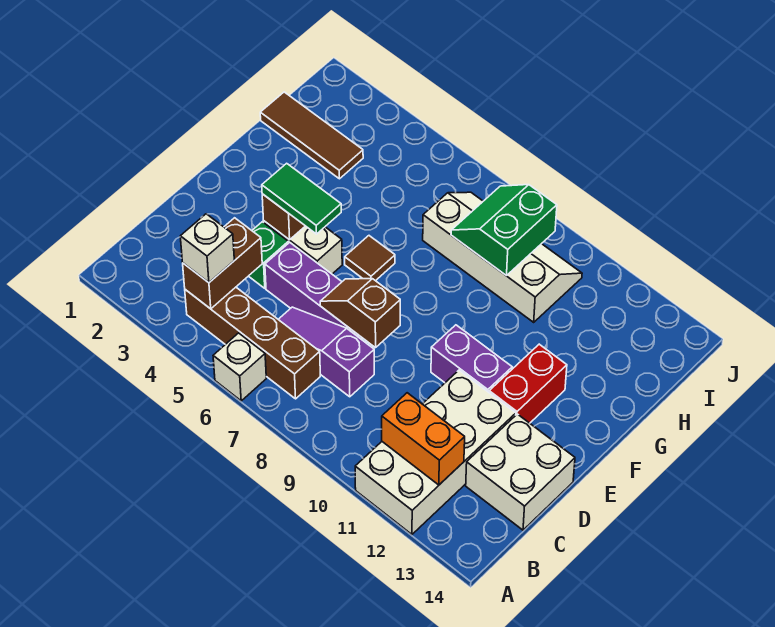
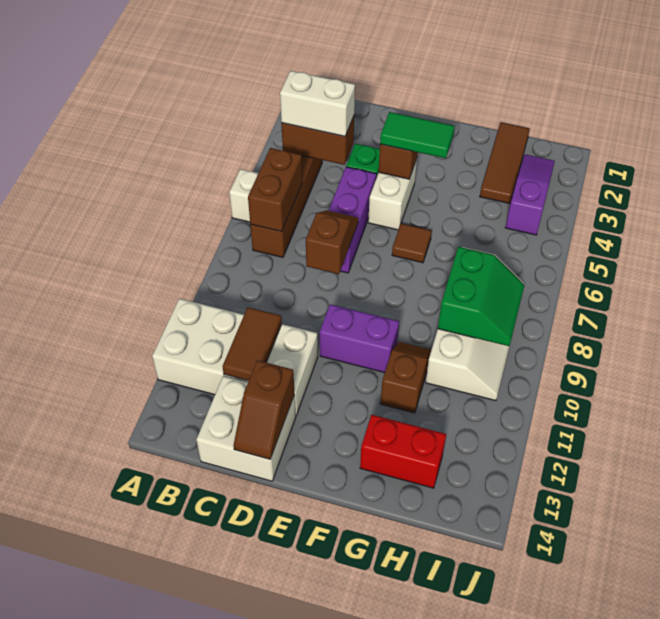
white brick B4 level 3 -> white brick B4:C4 level 3
none -> brown brick B6:B7 level 2
orange brick B11:B12 level 2 -> none
purple slope C6:C8 level 1 top 8 -> purple slope I2:I4 level 1 top 4
none -> brown tile C11:C12 level 2
none -> brown slope D13:D14 level 2 top 13
green tile E4:E5 level 3 -> green tile E4:F4 level 3
purple brick E10:E11 level 1 -> purple brick E10:F10 level 1
red brick E12:F12 level 1 -> red brick G13:H13 level 1
none -> brown slope G10:G11 level 1 top 11
green slope H8:I9 level 2 top 9 -> green slope H8:I9 level 2 top H

